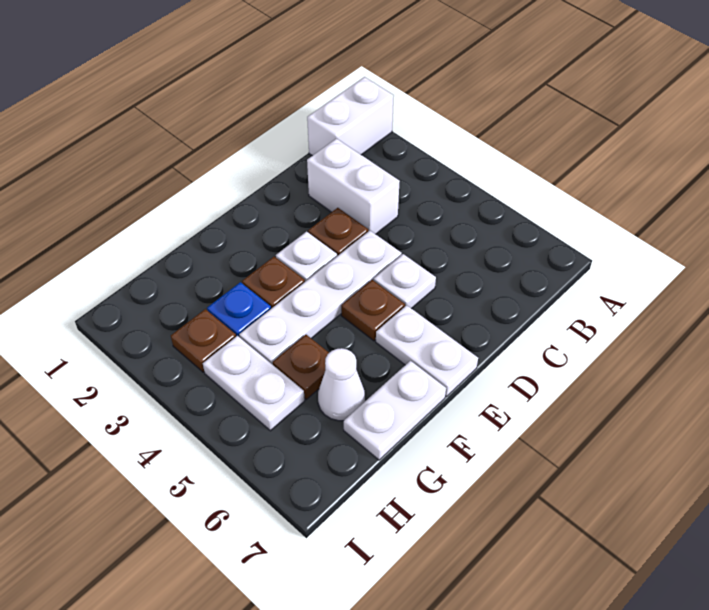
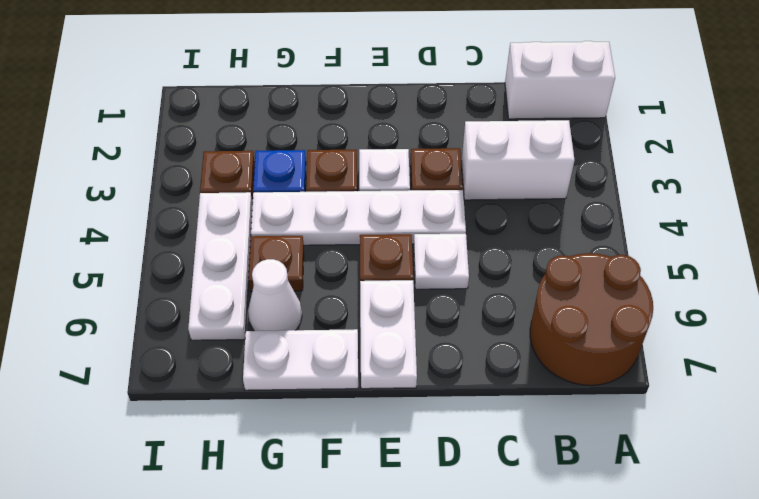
none -> brown round brick A6:B7 level 1
white brick C2:C3 level 1 -> white brick B3:C3 level 1
white plate H4:H5 level 1 -> white plate H4:H6 level 1

